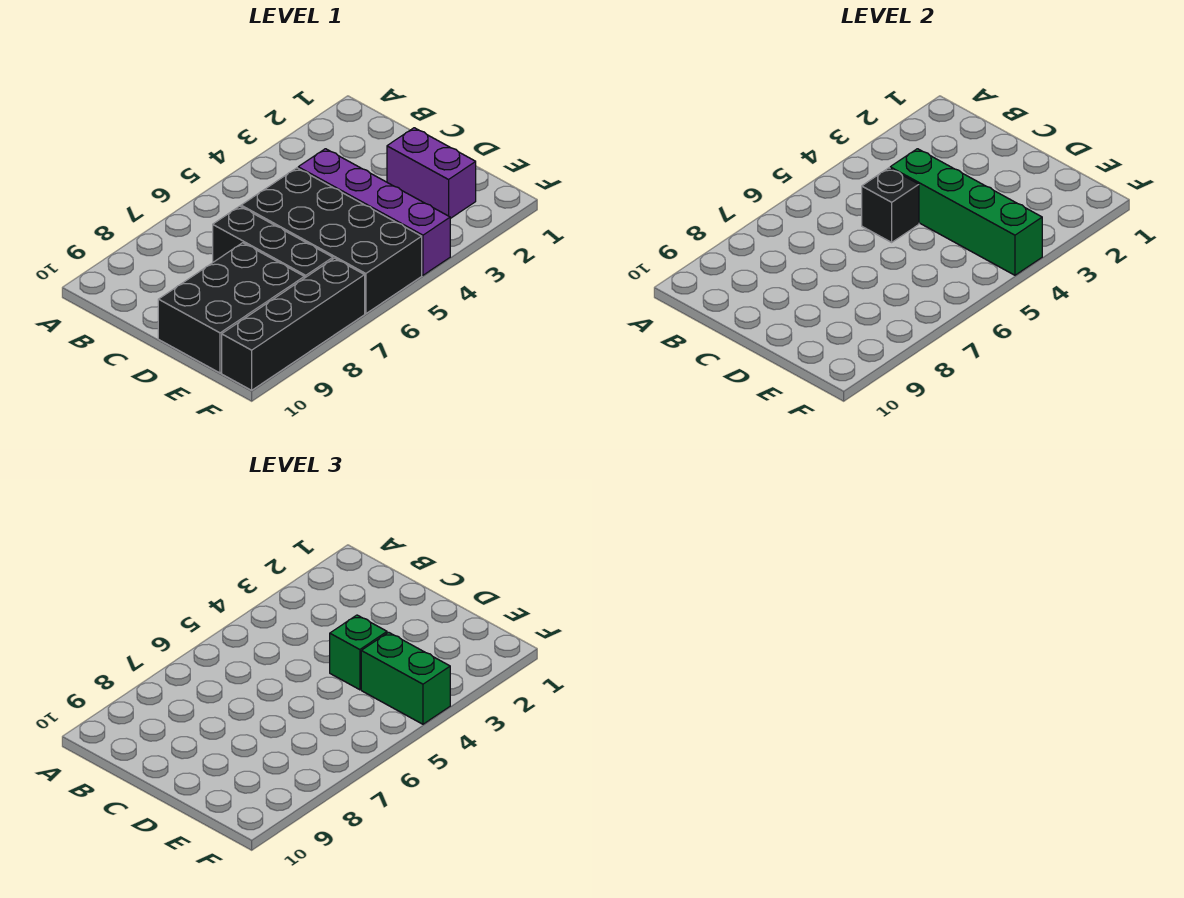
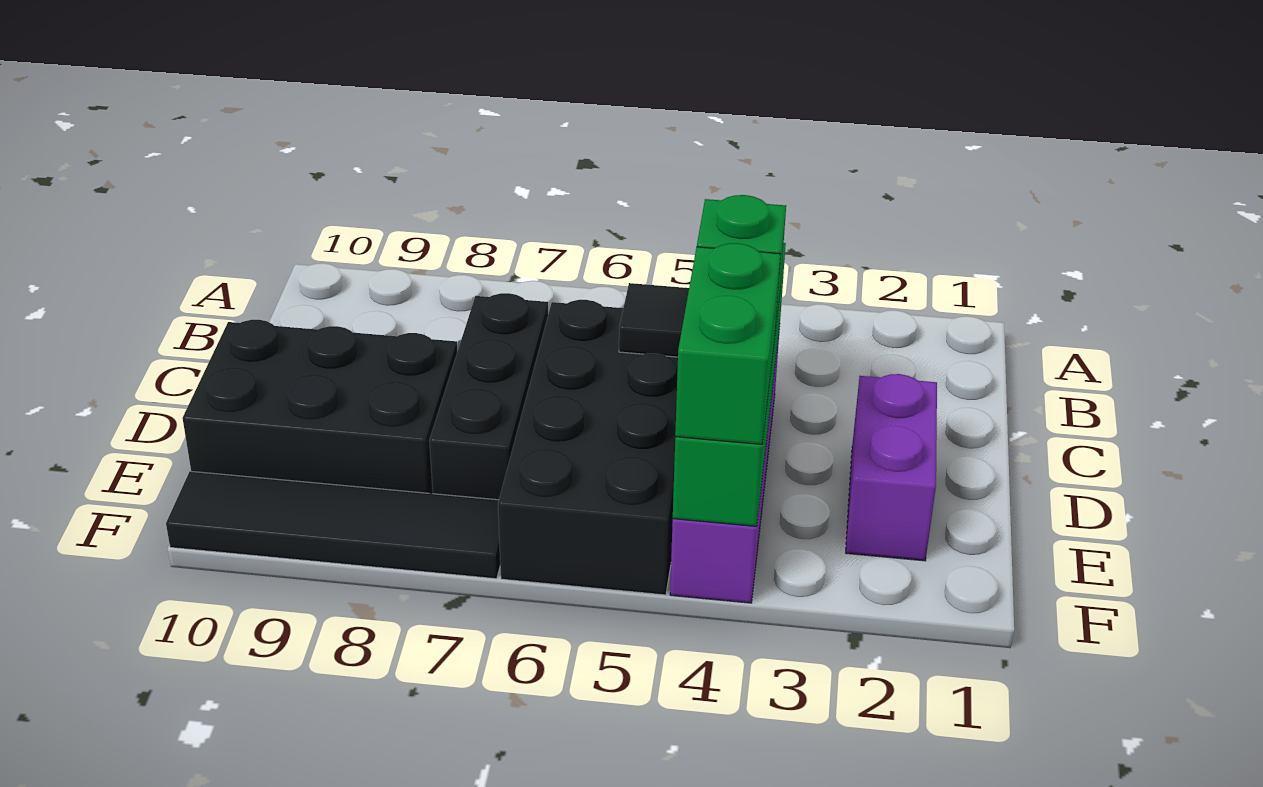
black brick C5 level 2 -> black tile C5 level 2
black brick F7:F10 level 1 -> black tile F7:F10 level 1

